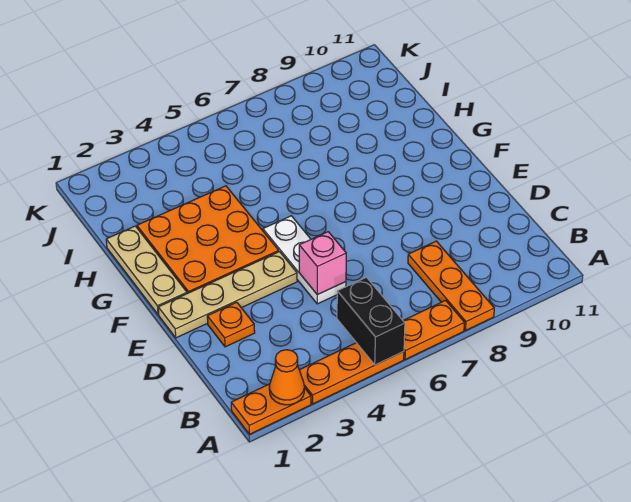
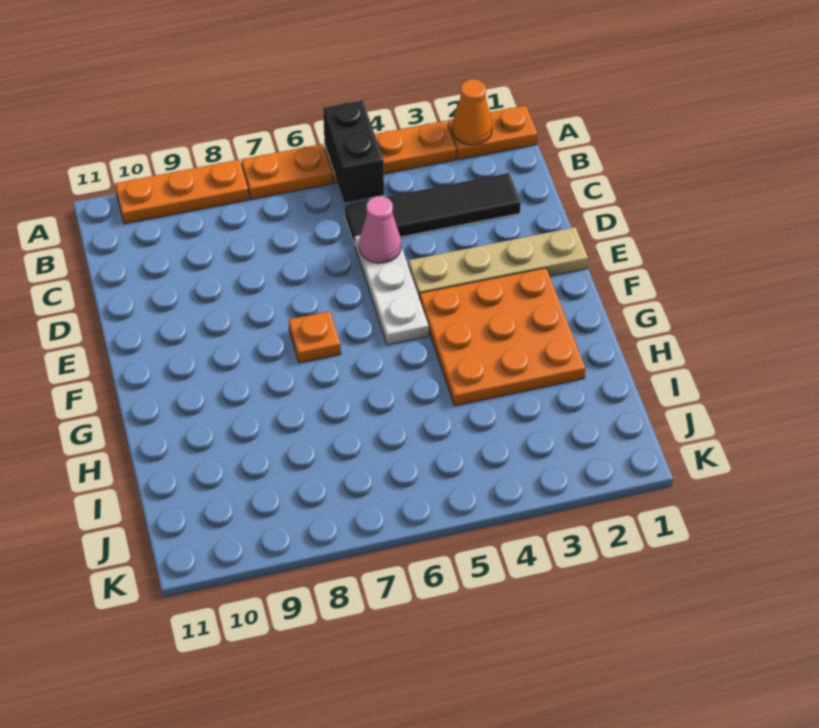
orange plate A8:C8 level 1 -> orange plate A8:A10 level 1
none -> black tile C2:C5 level 1
orange plate D2 level 1 -> orange plate F7 level 1
pink brick D5 level 2 -> pink cone D5 level 2
tan plate F1:H1 level 1 -> none

